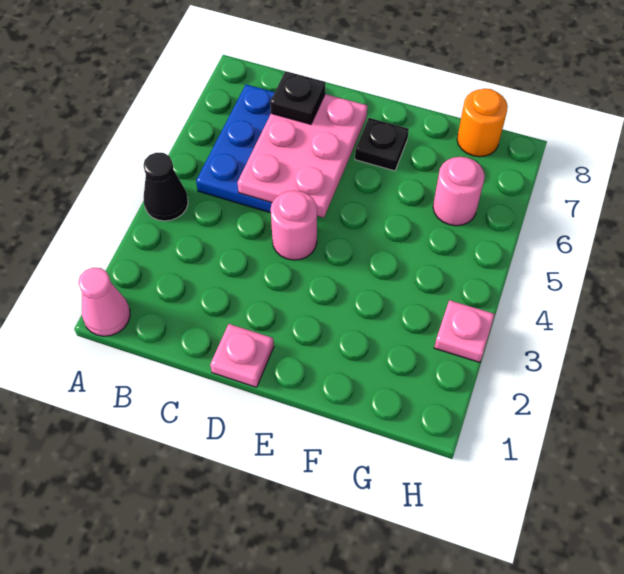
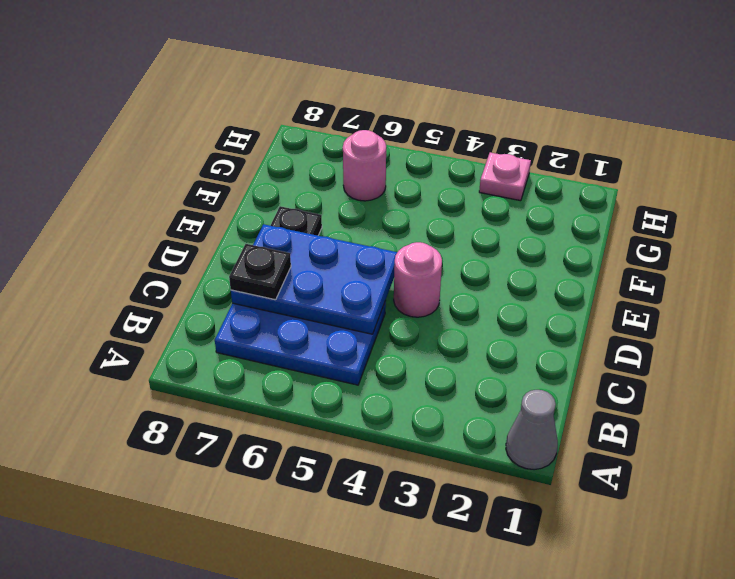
pink cone A1 level 1 -> grey cone A1 level 1
black cone A4 level 1 -> none
pink plate C5:D7 level 2 -> blue plate C5:D7 level 2
pink plate D1 level 1 -> none
orange round brick G8 level 1 -> none

